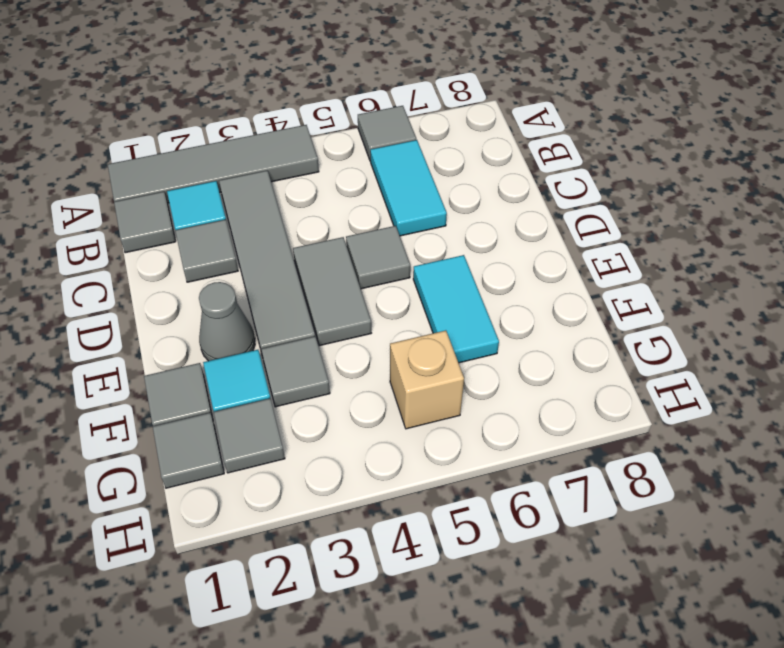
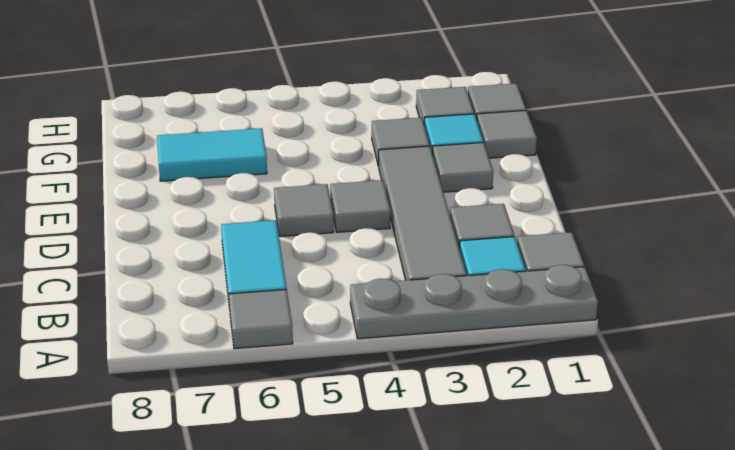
grey tile A1:A4 level 1 -> grey plate A1:A4 level 1
grey tile D4:E4 level 1 -> grey tile D4 level 1
grey cone E2 level 1 -> grey tile E2 level 1
cyan tile E6:F6 level 1 -> cyan tile F6:F7 level 1
tan brick G5 level 1 -> none

